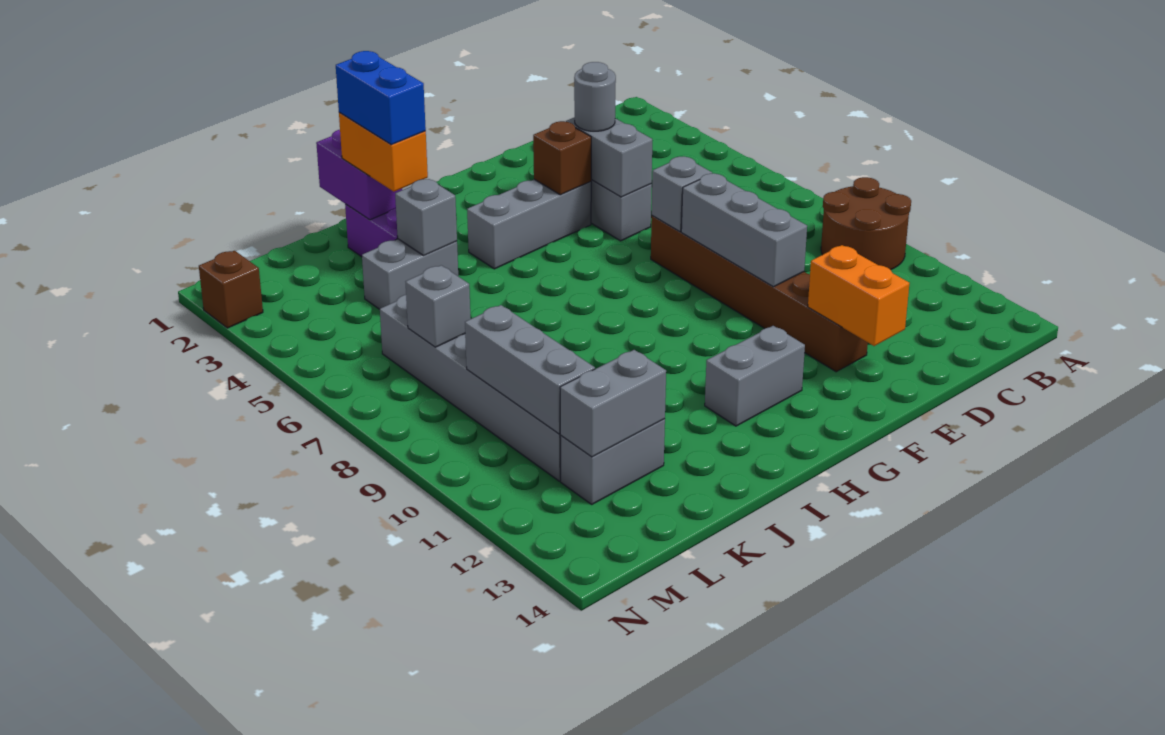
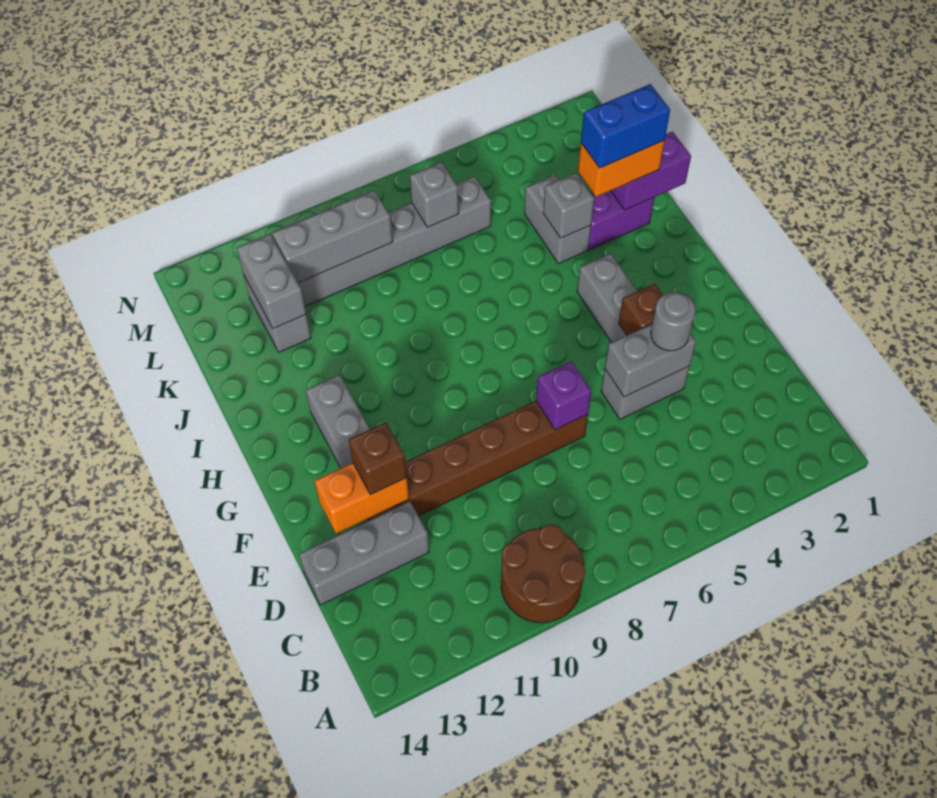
grey brick E7 level 2 -> purple brick E7 level 2
grey brick E8:E10 level 2 -> grey brick D12:D14 level 1
brown brick N2 level 1 -> brown brick E12 level 3

